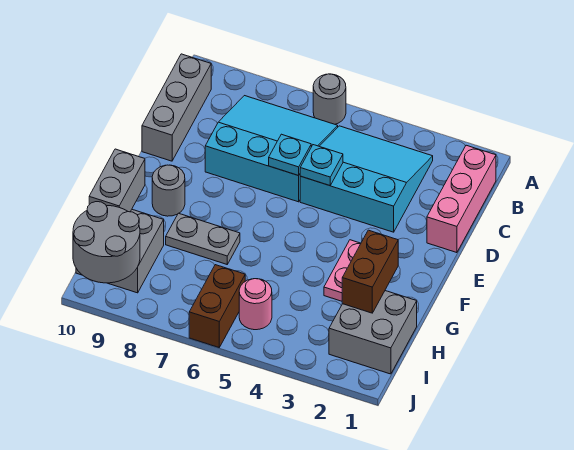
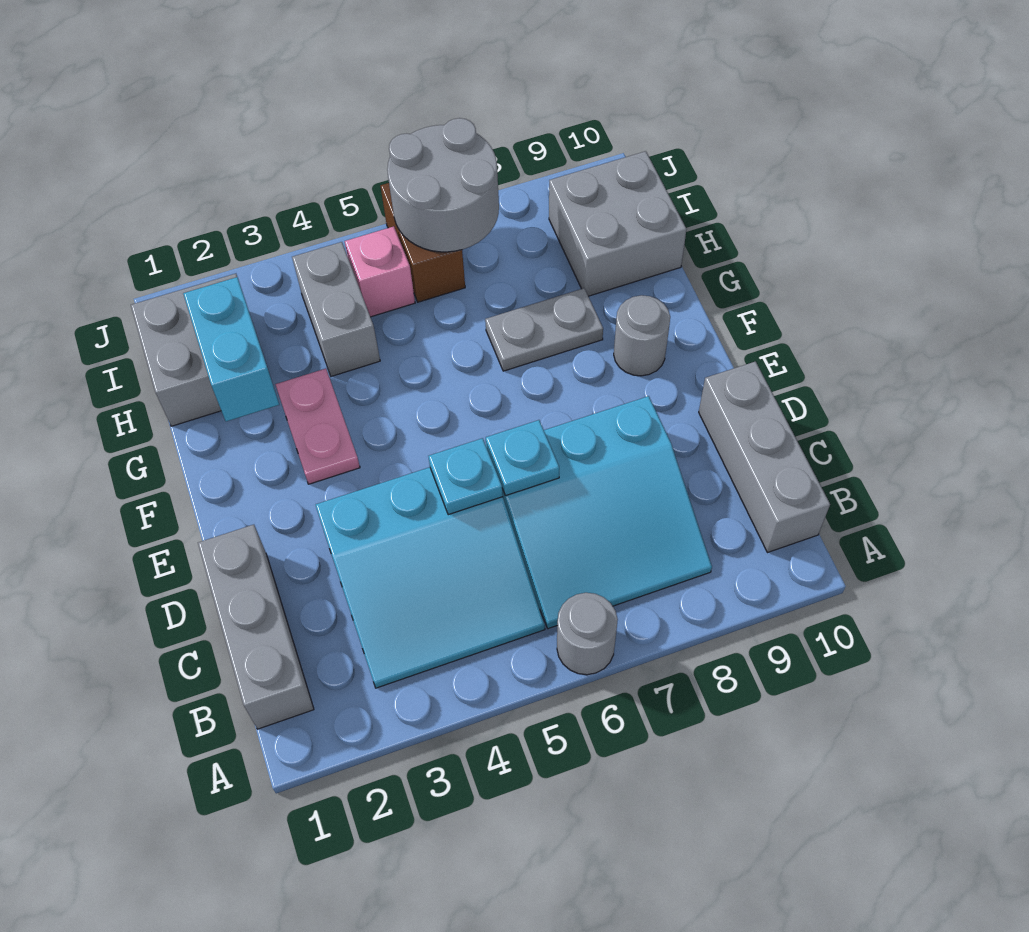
pink brick B1:D1 level 1 -> grey brick B1:D1 level 1
brown brick G2:H2 level 2 -> cyan brick G2:H2 level 2
grey brick G10:H10 level 2 -> grey brick H4:I4 level 1
pink round brick I5 level 1 -> pink brick I5 level 1
grey round brick I9:J10 level 2 -> grey round brick I6:J7 level 2

